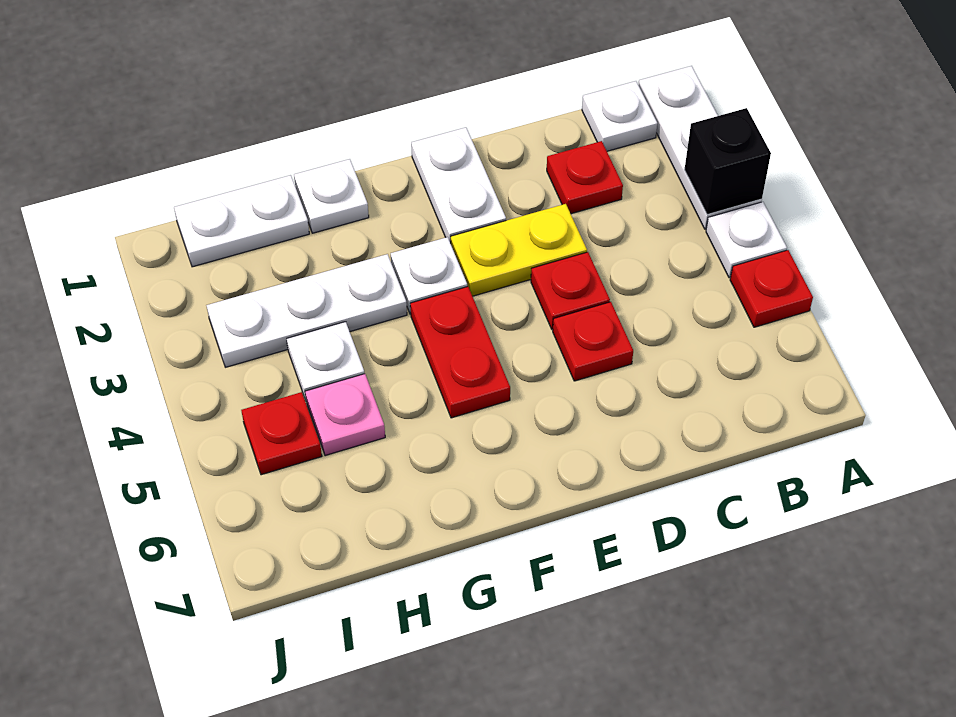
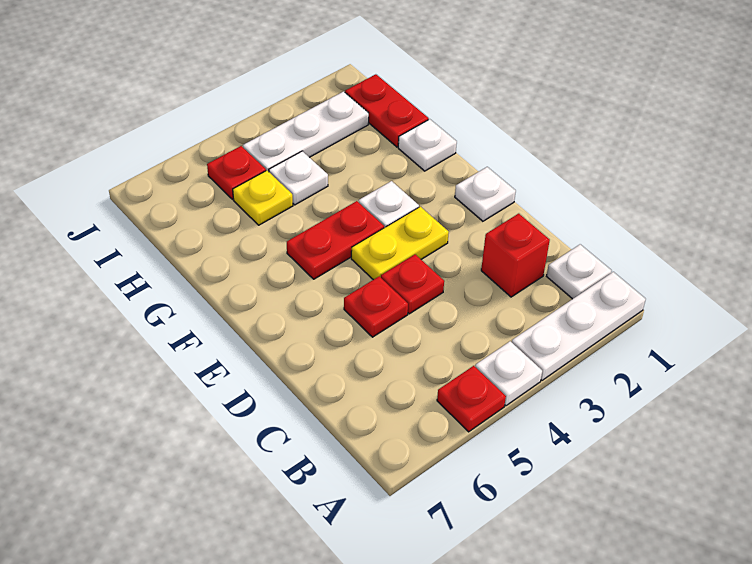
black brick A3 level 2 -> none
red plate C2 level 1 -> red brick C2 level 1
yellow plate D3:E3 level 1 -> yellow plate E3:E4 level 1
white plate E1:E2 level 1 -> white plate E1 level 1
white plate G3:I3 level 1 -> white plate I2:I4 level 1
white plate H1:I1 level 1 -> red plate H1:I1 level 1
pink plate H5 level 1 -> yellow plate H5 level 1

